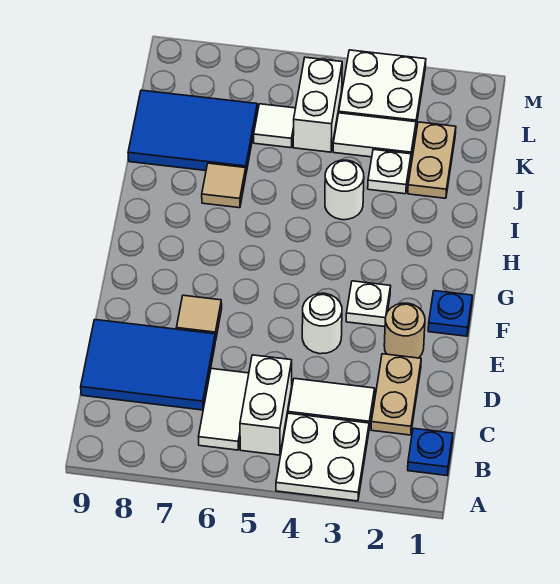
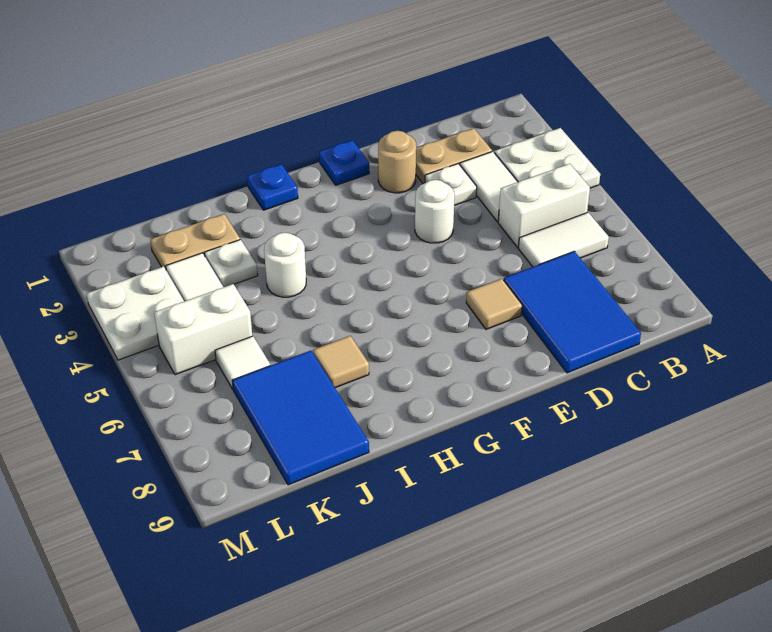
blue plate B1 level 1 -> blue plate H1 level 1
white plate F3 level 1 -> white plate D3 level 1

